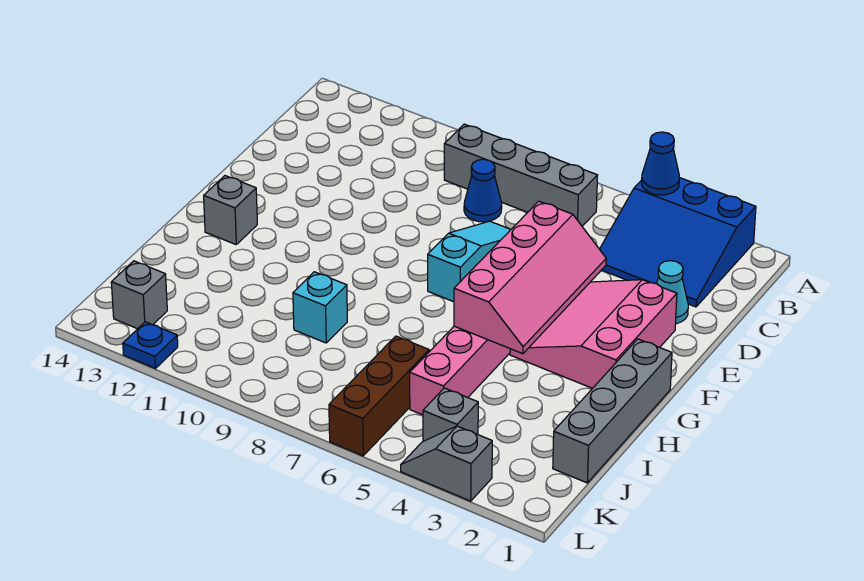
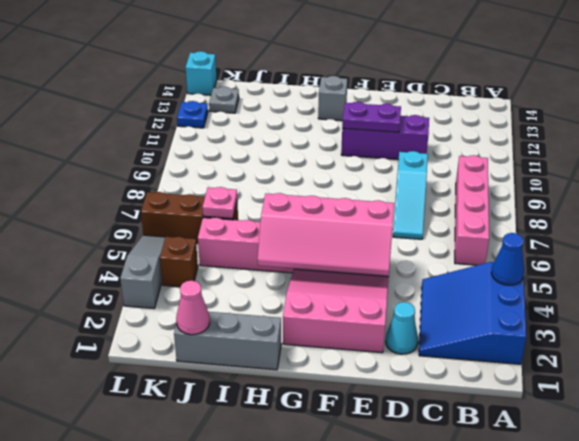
grey brick B6:B9 level 1 -> pink brick B6:B9 level 1
blue cone C8 level 1 -> none
cyan slope D7:F7 level 1 top F -> cyan slope D7:D9 level 1 top 9
none -> purple brick D11:F11 level 1
none -> purple plate E11:F11 level 2
grey brick G1:J1 level 1 -> grey brick H1:J1 level 1
cyan brick I9 level 1 -> cyan brick L14 level 1
none -> pink cone J1 level 2
none -> pink plate J6 level 2
grey brick K4 level 1 -> brown brick K4 level 1
grey brick K13 level 1 -> grey plate K13 level 1
grey slope L3:L4 level 1 top 3 -> grey slope L3:L5 level 1 top 3

